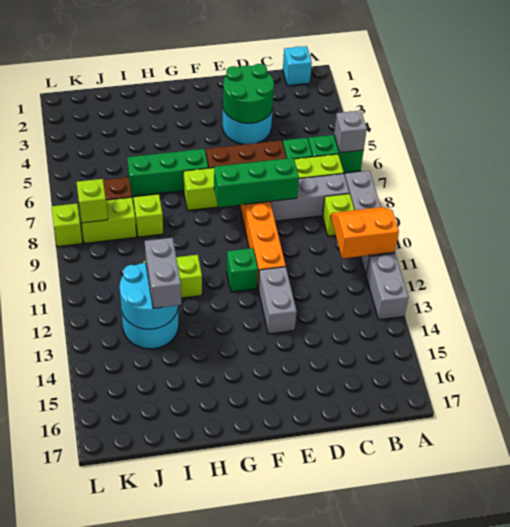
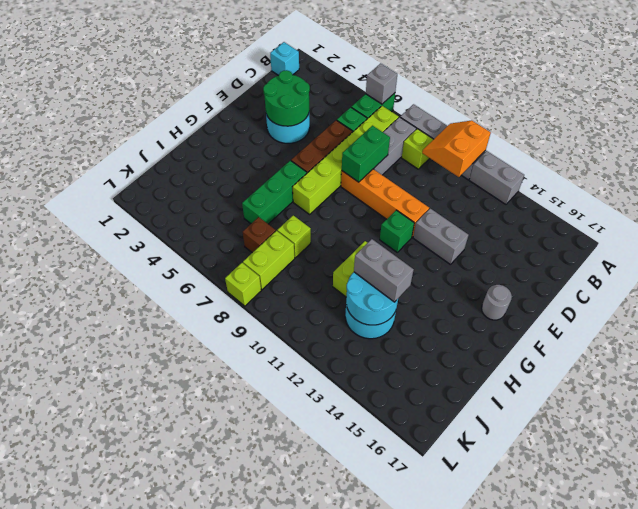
green brick D8:F8 level 2 -> green brick D8:E8 level 2
none -> grey round brick F16 level 1
lime brick K8 level 2 -> none

